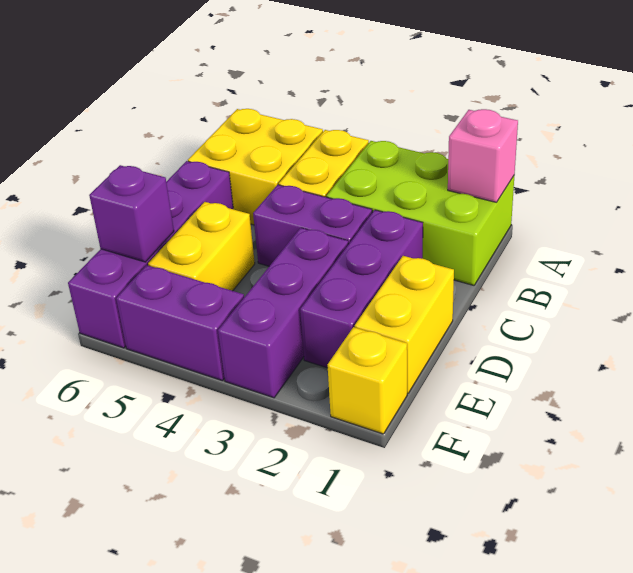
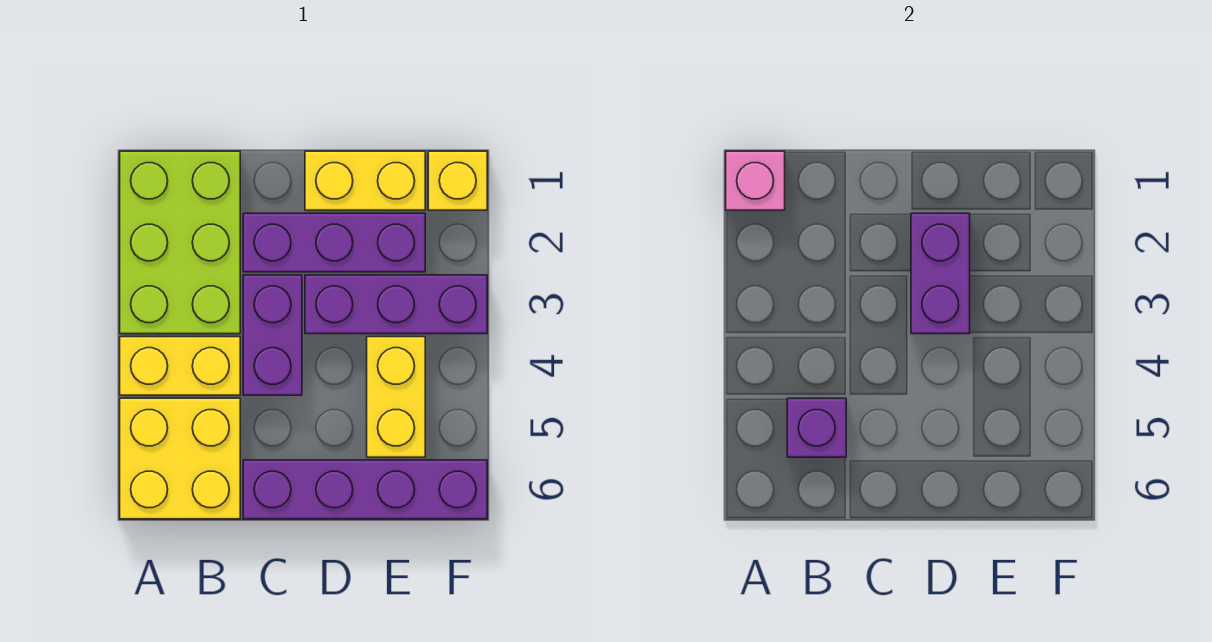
yellow brick D5:E5 level 1 -> yellow brick E4:E5 level 1
purple brick E6 level 2 -> purple brick B5 level 2
purple brick F4:F5 level 1 -> purple brick D2:D3 level 2

